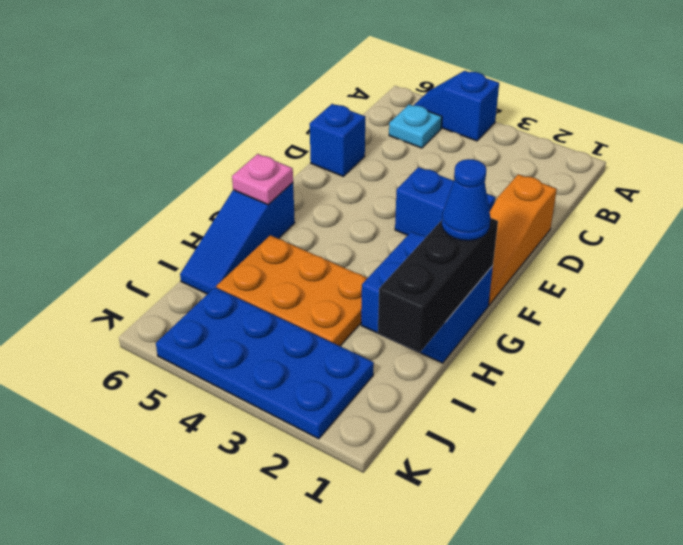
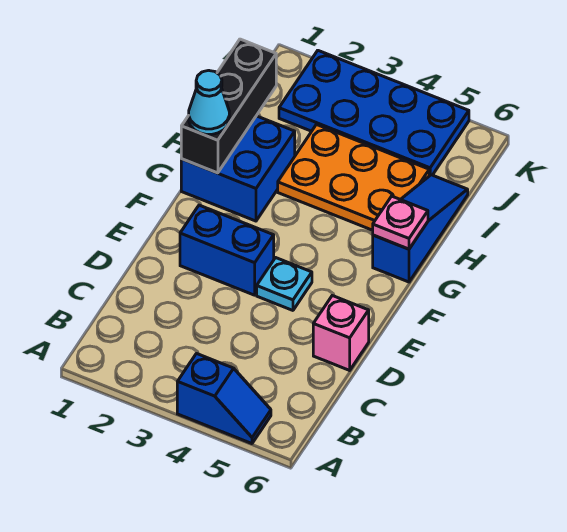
cyan plate B5 level 1 -> cyan plate E4 level 1
orange slope D1:F1 level 1 top D -> none
blue brick D6 level 1 -> pink brick D6 level 1
blue cone G1 level 3 -> cyan cone G1 level 3

